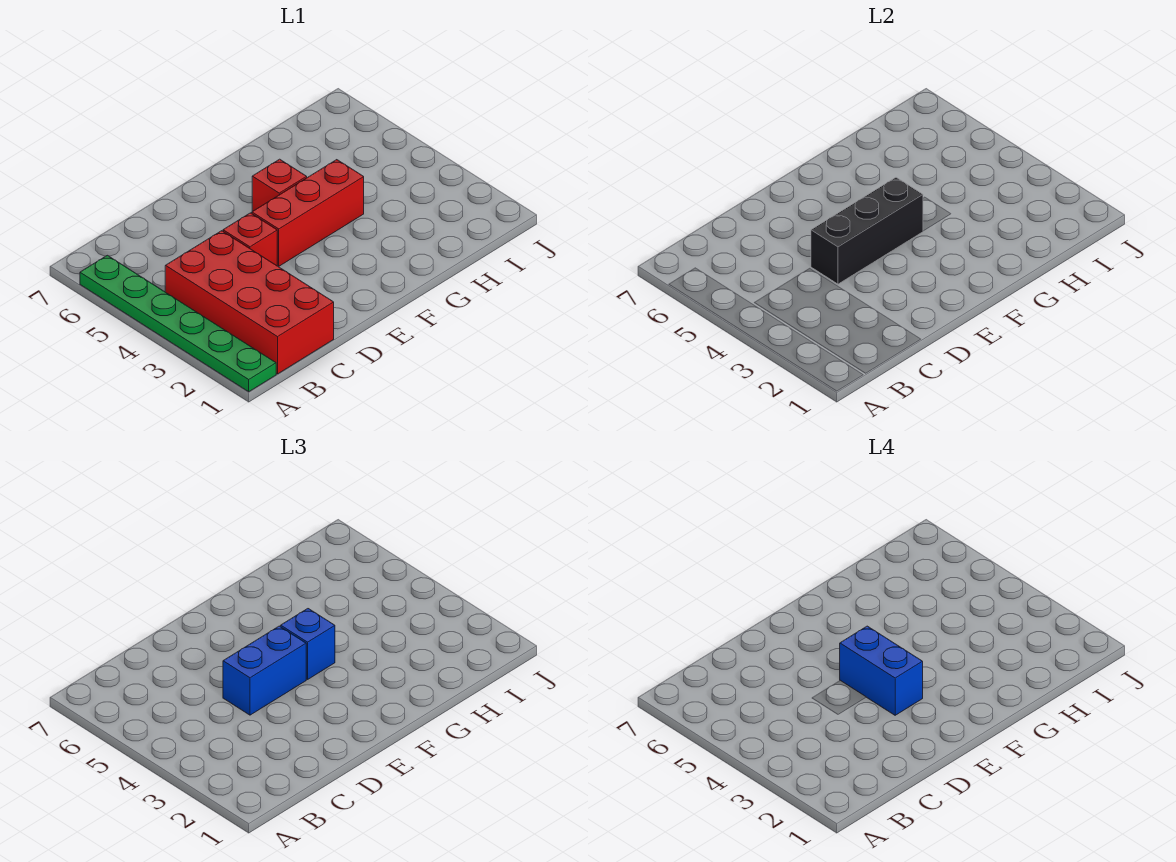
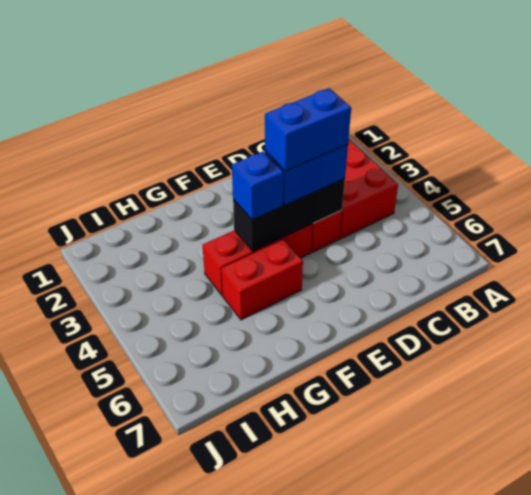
green plate A1:A6 level 1 -> none
blue brick E3:E4 level 4 -> blue brick D4:E4 level 4
red brick F5 level 1 -> red brick F5:G5 level 1

